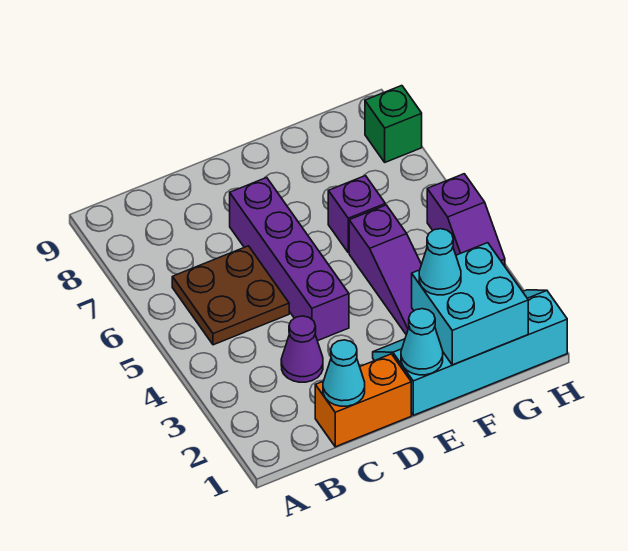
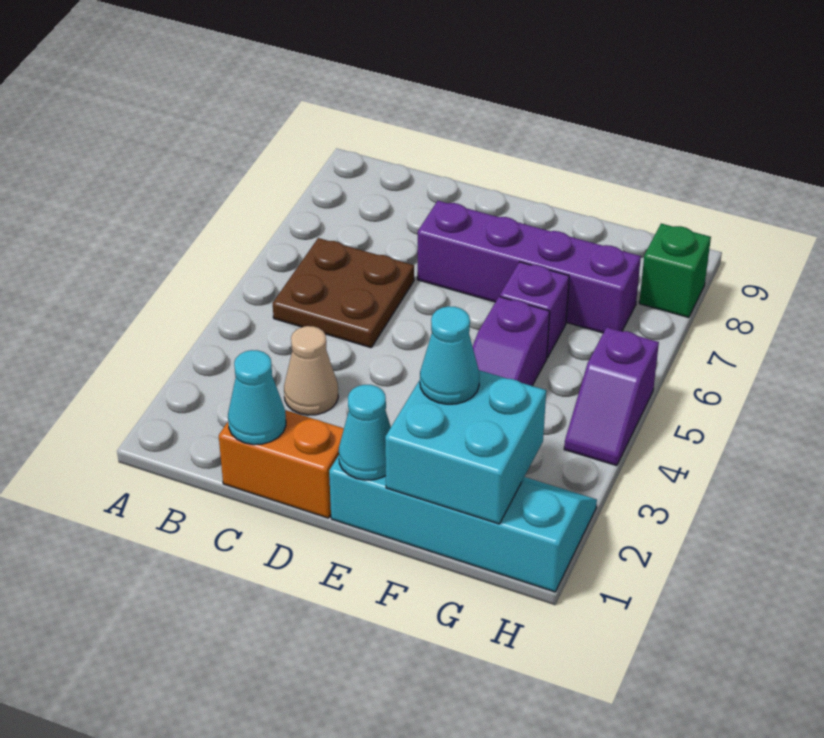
purple cone C3 level 1 -> tan cone C3 level 1
purple brick D4:D7 level 1 -> purple brick D7:G7 level 1

